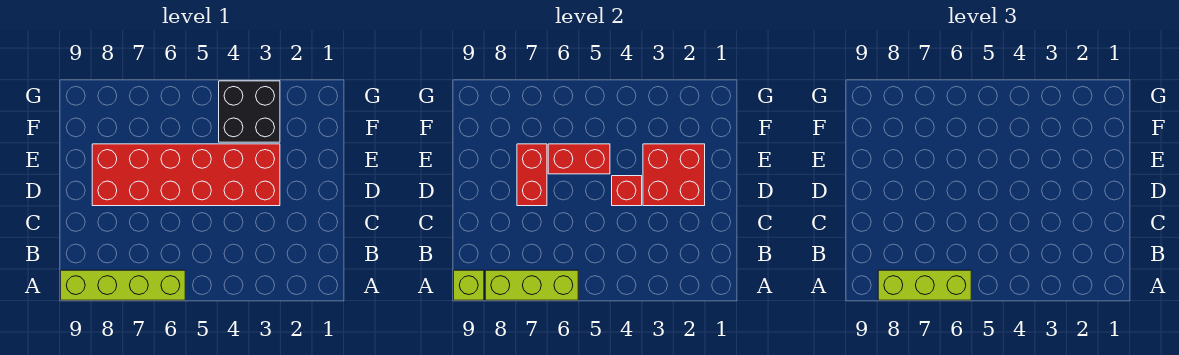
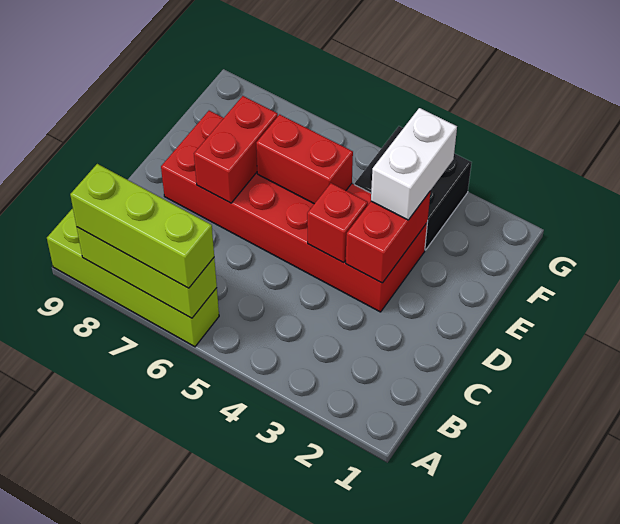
lime brick A9 level 2 -> none
red brick D2:E3 level 2 -> red brick D3:E3 level 2
none -> white brick E3:F3 level 3

